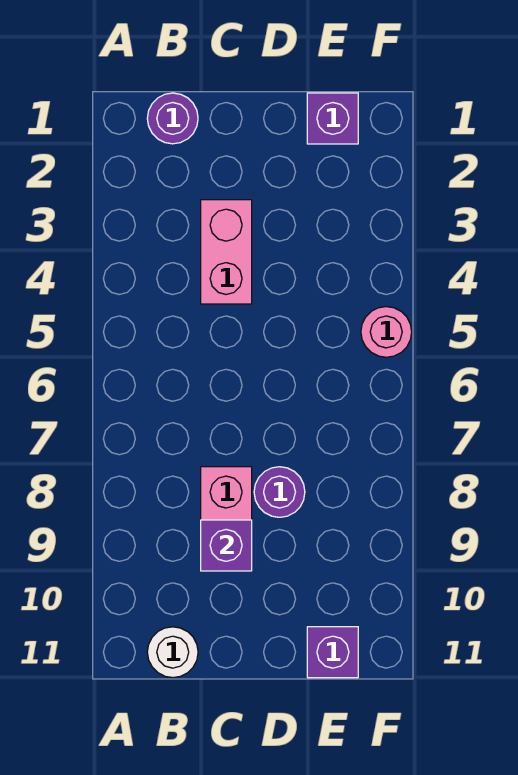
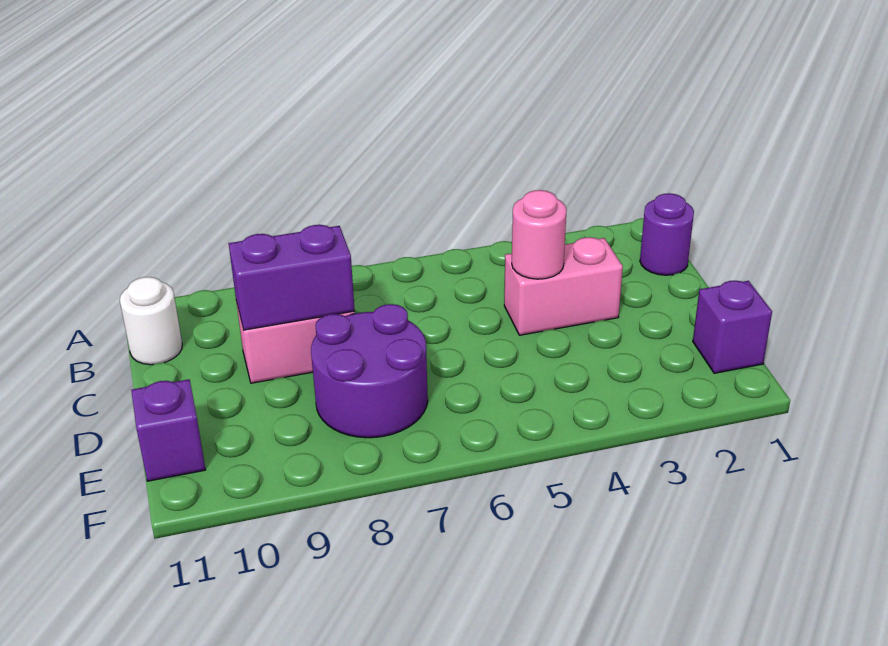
purple brick C9 level 2 -> purple brick C8:C9 level 2
purple round brick D8 level 1 -> purple round brick D7:E8 level 1
pink round brick F5 level 1 -> pink round brick C4 level 2

